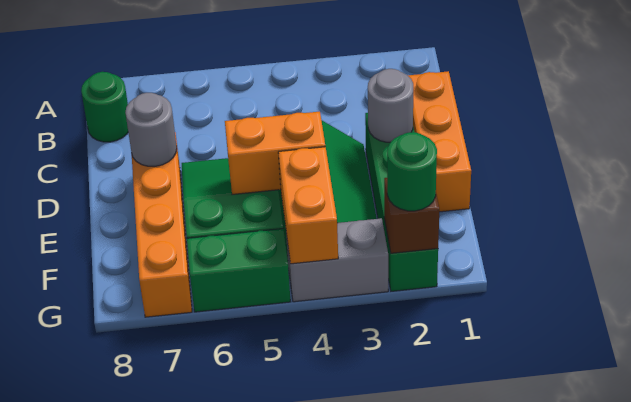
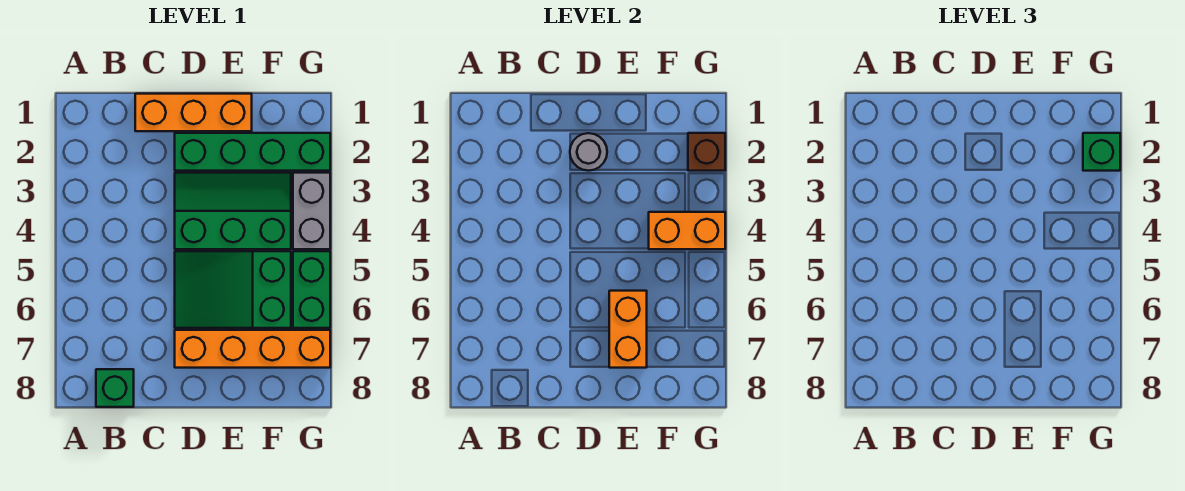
green round brick B8 level 1 -> green brick B8 level 1
grey round brick D7 level 2 -> none
orange brick E4:E5 level 2 -> orange brick E6:E7 level 2
green round brick G2 level 3 -> green brick G2 level 3

